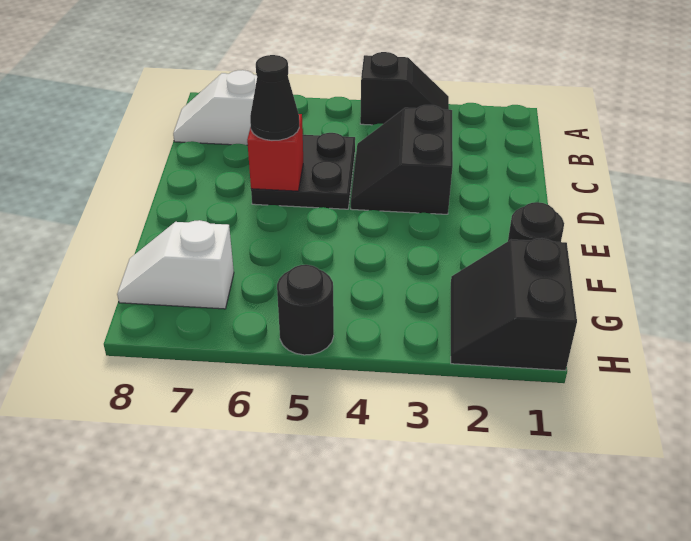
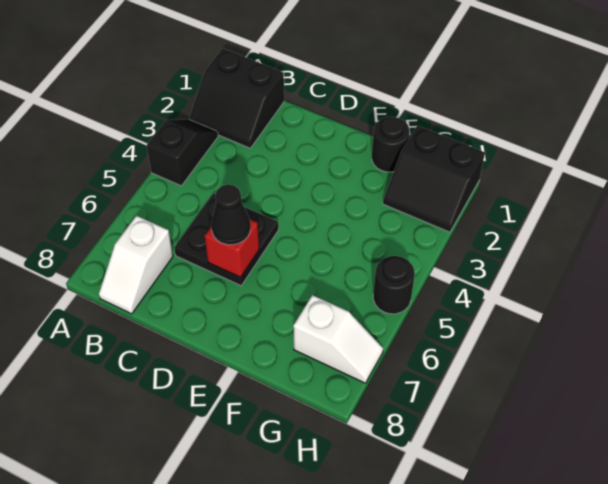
black slope C3:D4 level 1 top 3 -> black slope A1:B2 level 1 top 1
white slope G7:G8 level 1 top 7 -> white slope G7:H7 level 1 top G

